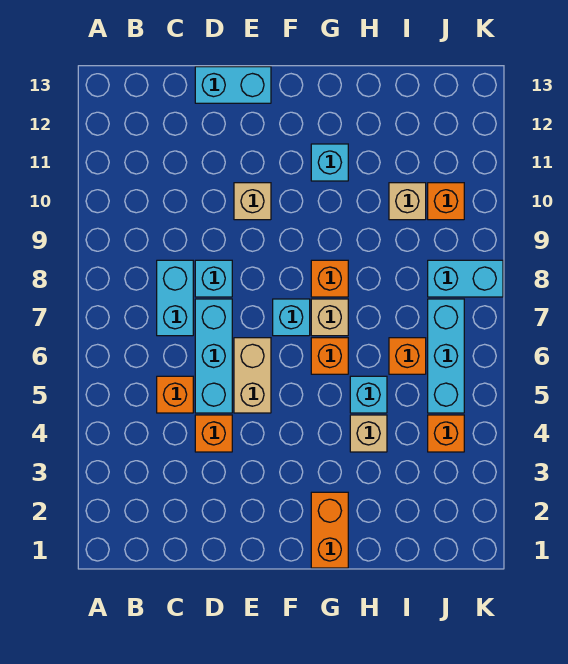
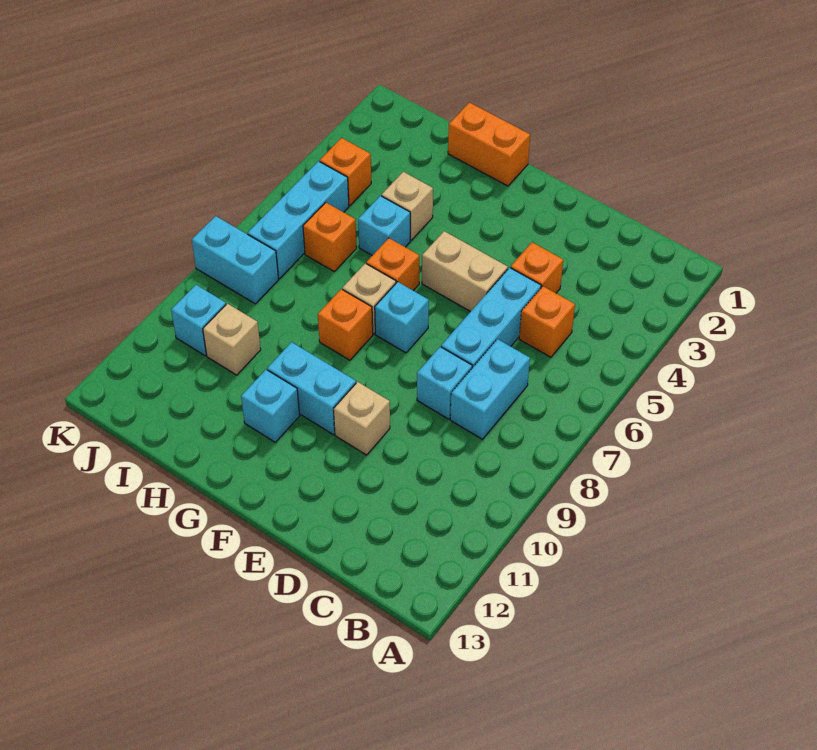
cyan brick D13:E13 level 1 -> cyan brick F10:G10 level 1
tan brick E5:E6 level 1 -> tan brick E5:F5 level 1
orange brick G1:G2 level 1 -> orange brick G1:H1 level 1
orange brick J10 level 1 -> cyan brick J10 level 1

